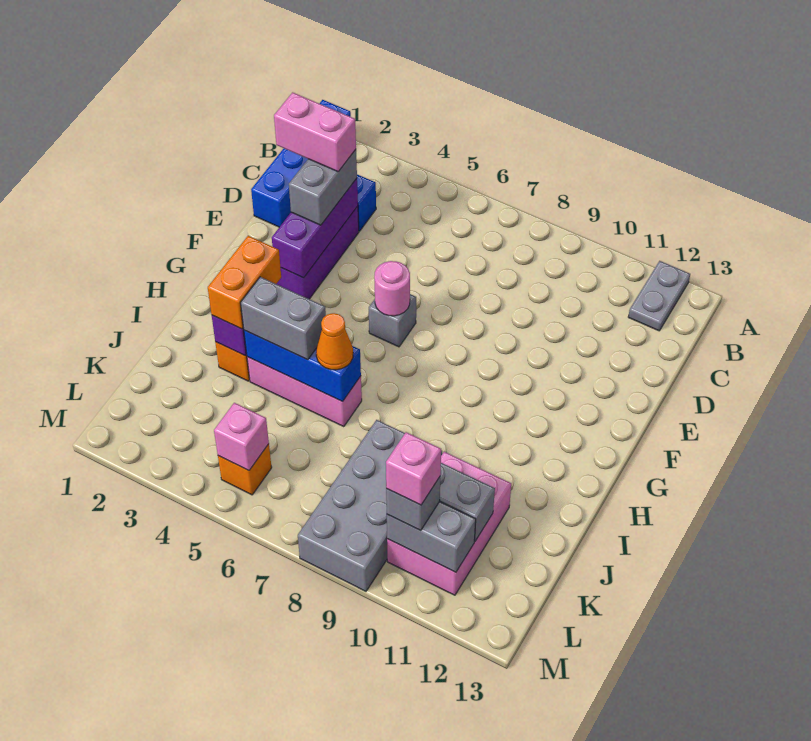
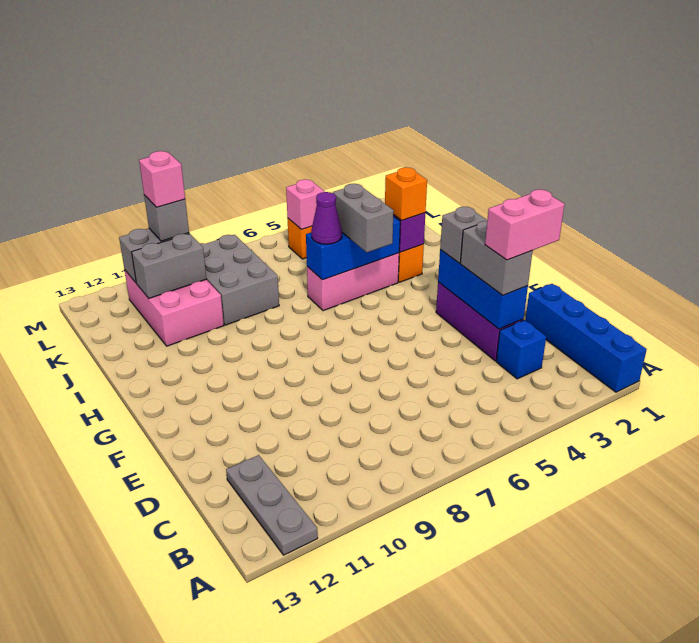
grey plate A12:B12 level 1 -> grey plate A12:C12 level 1
purple brick D3:F3 level 2 -> blue brick D3:F3 level 2
grey brick F6 level 1 -> grey brick F3 level 3
pink round brick F6 level 2 -> none
orange brick H3:I3 level 3 -> orange brick I3 level 3
grey brick I4:I5 level 3 -> grey brick H5:I5 level 3
orange cone I6 level 3 -> purple cone I6 level 3
grey brick J8:M9 level 1 -> grey brick J8:L9 level 1

